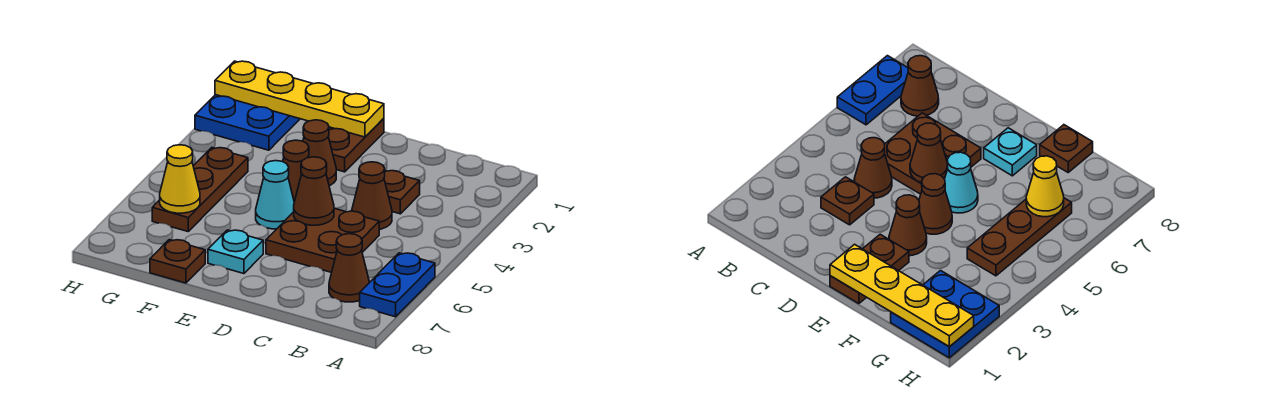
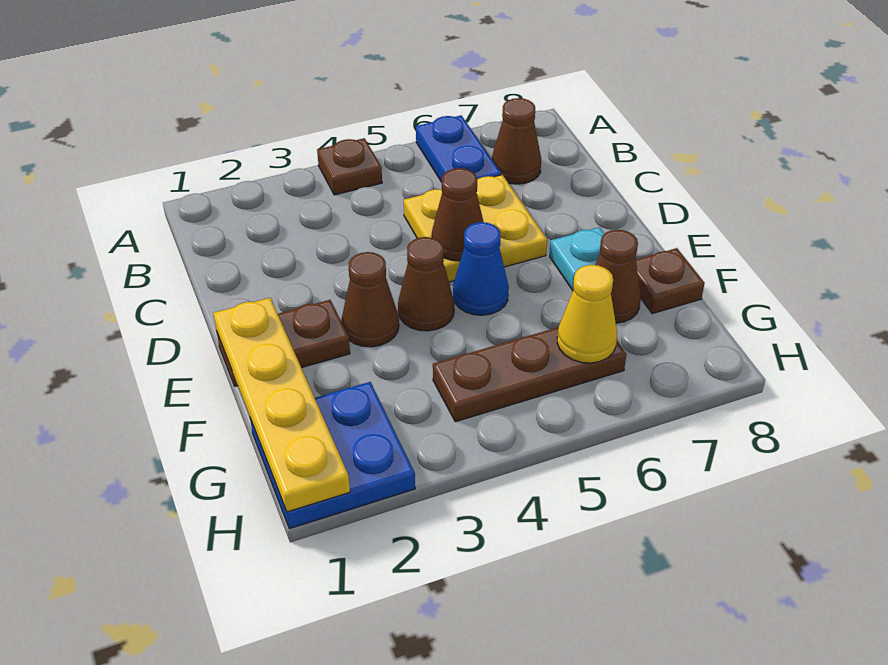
blue plate A6:A7 level 1 -> blue plate A6:B6 level 1
brown plate C3 level 1 -> brown plate A4 level 1
brown cone C4 level 1 -> brown cone F7 level 1
brown plate C5:D6 level 1 -> yellow plate C5:D6 level 1
cyan cone E5 level 1 -> blue cone E5 level 1

